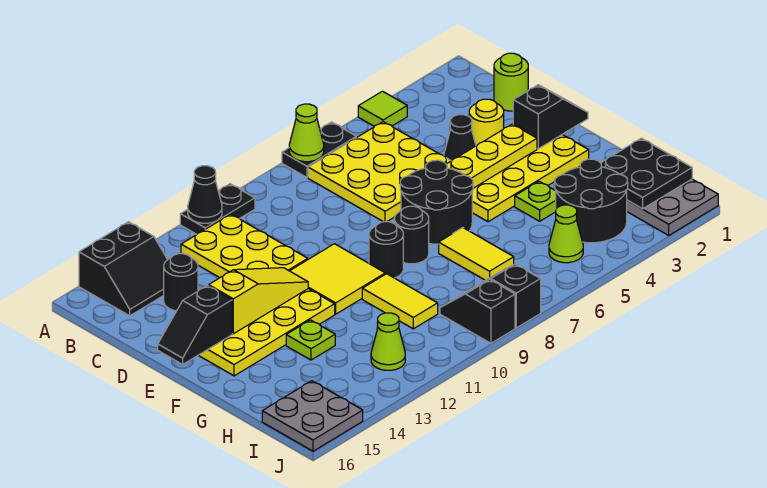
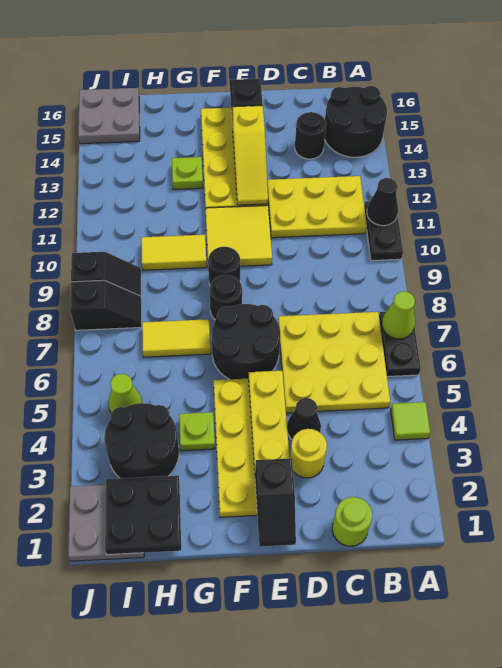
black slope A14:B15 level 1 top A -> black round brick A14:B15 level 1
lime cone I12 level 1 -> none

